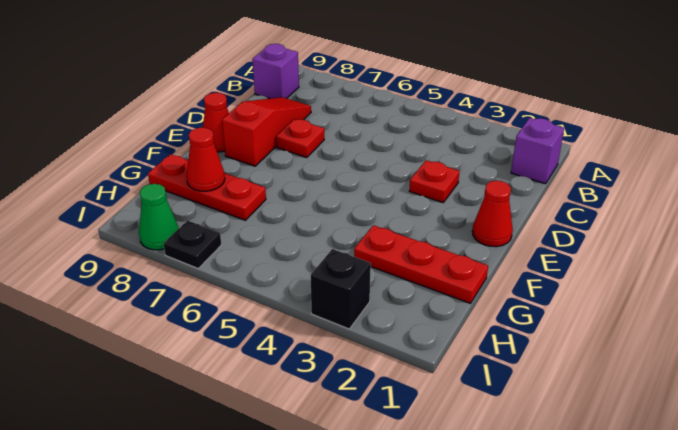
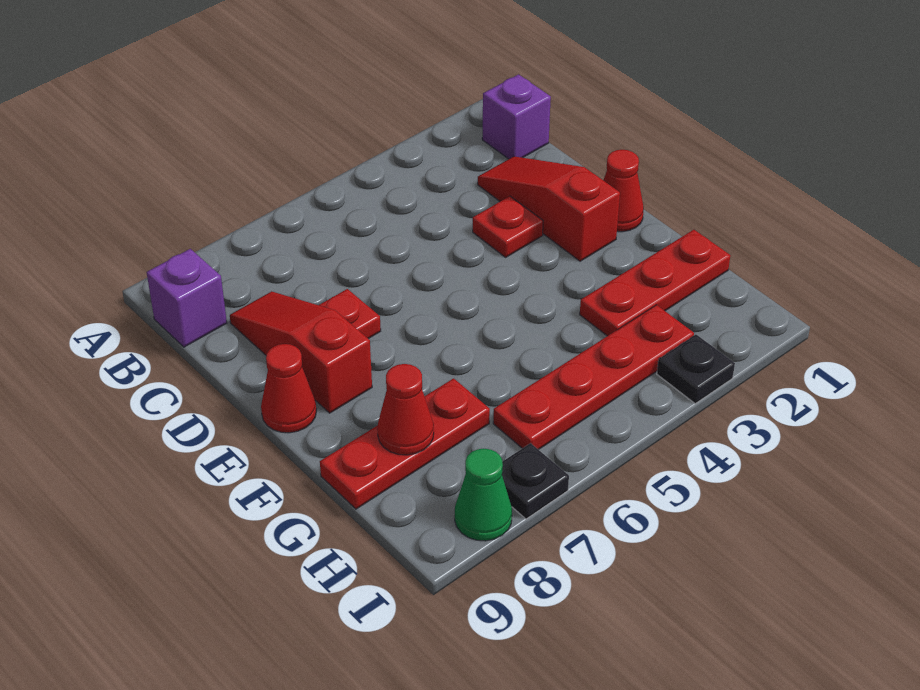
none -> red slope C2:E2 level 1 top E
none -> red plate H3:H6 level 1
black brick I3 level 1 -> black plate I3 level 1

